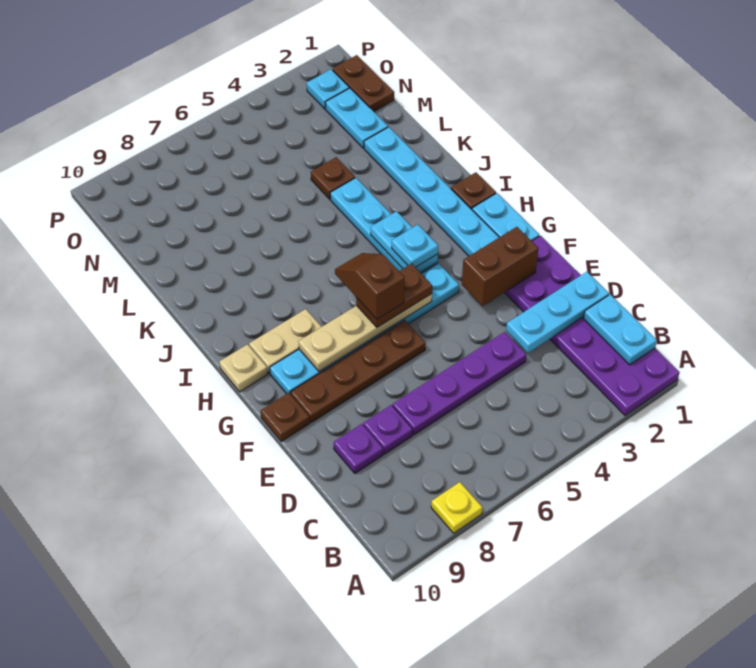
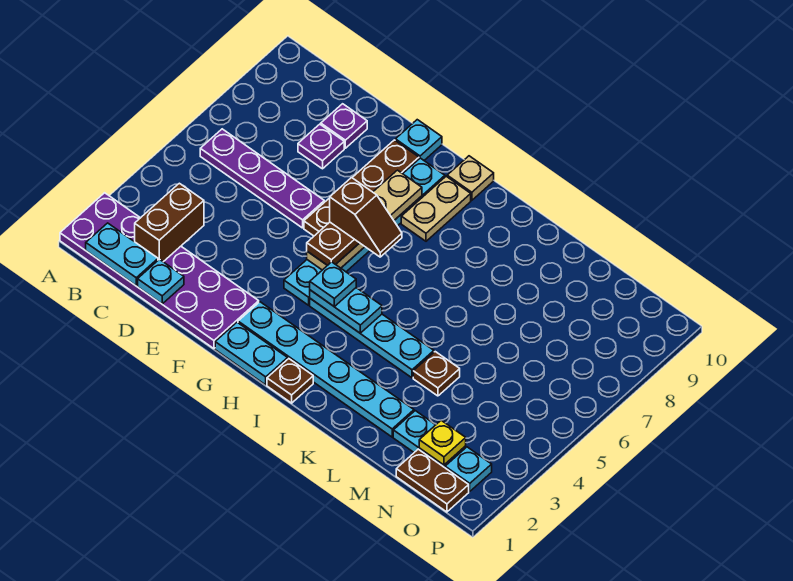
yellow plate A8 level 1 -> yellow plate N2 level 2
cyan plate D1:D3 level 2 -> cyan plate D1 level 2
purple plate D4:D7 level 1 -> purple plate B6:E6 level 1
brown brick F2:F3 level 2 -> brown brick C2:C3 level 2
brown plate F10 level 1 -> cyan plate F10 level 1

